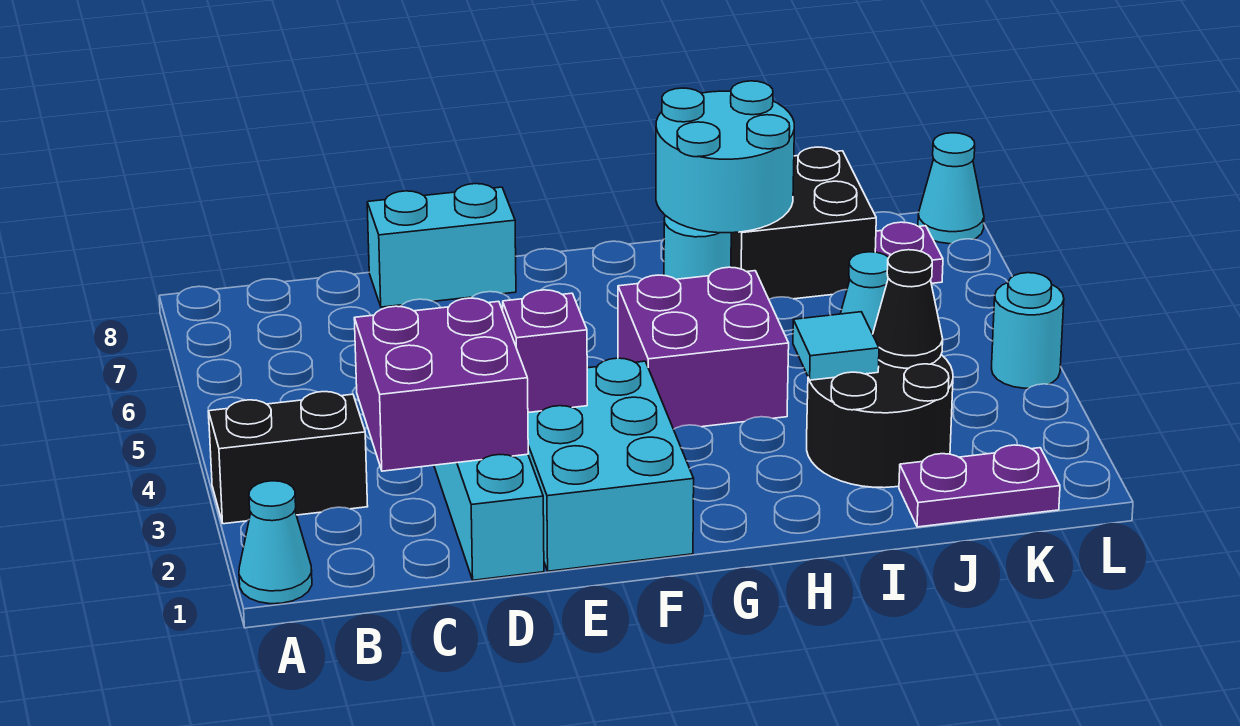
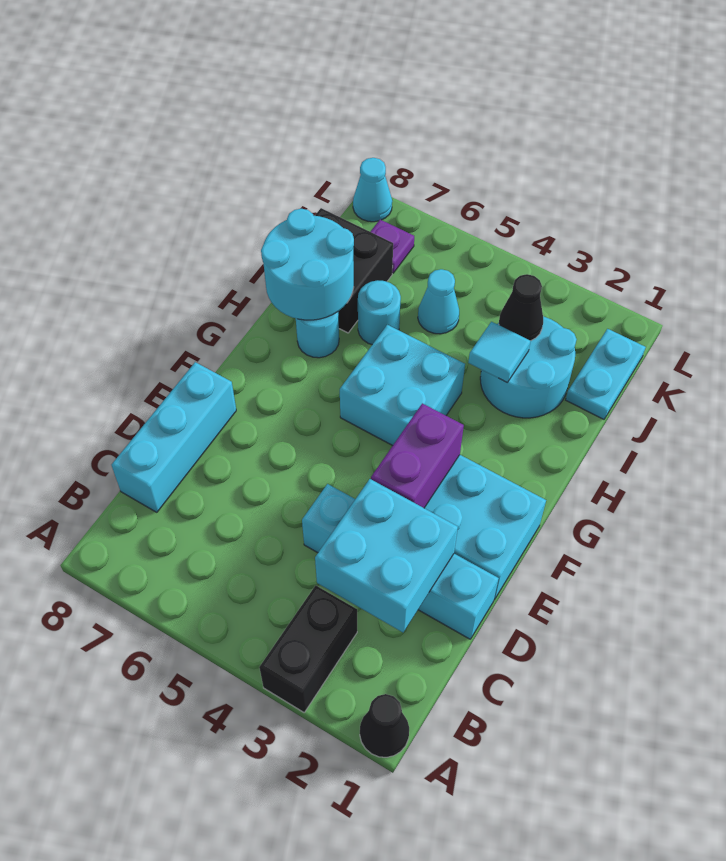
cyan cone A1 level 1 -> black cone A1 level 1
purple brick C2:D3 level 2 -> cyan brick C2:D3 level 2
cyan brick D8:E8 level 1 -> cyan brick C8:E8 level 1
purple brick E3 level 2 -> purple brick E3:F3 level 2
purple brick G4:H5 level 1 -> cyan brick G4:H5 level 1
black round brick I2:J3 level 1 -> cyan round brick I2:J3 level 1
purple plate J1:K1 level 1 -> cyan plate J1:K1 level 1
cyan round brick L4 level 1 -> cyan round brick I6 level 1

